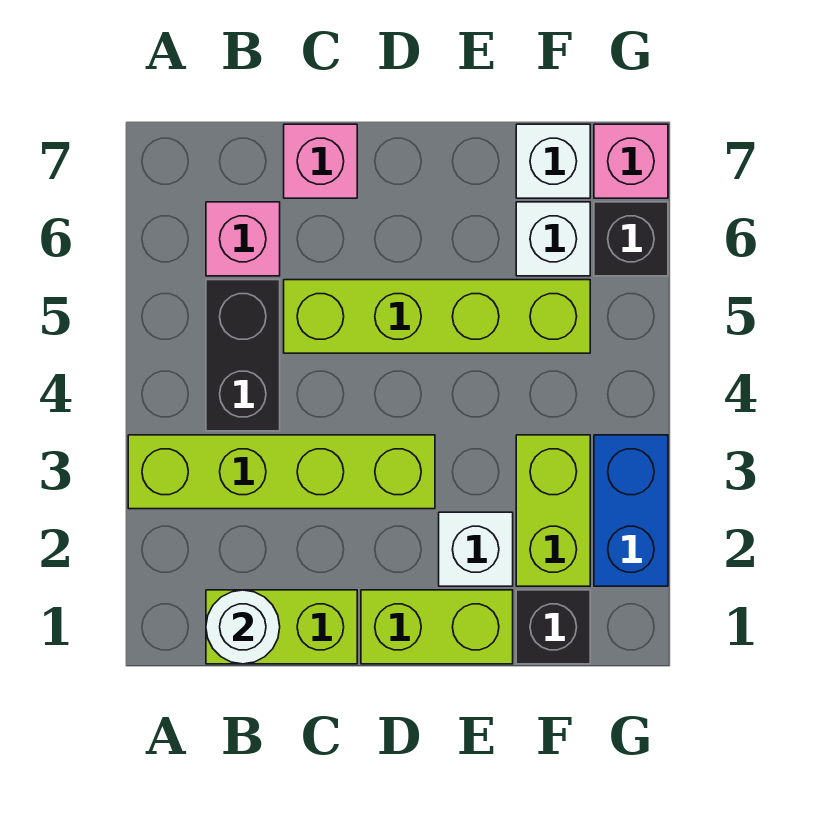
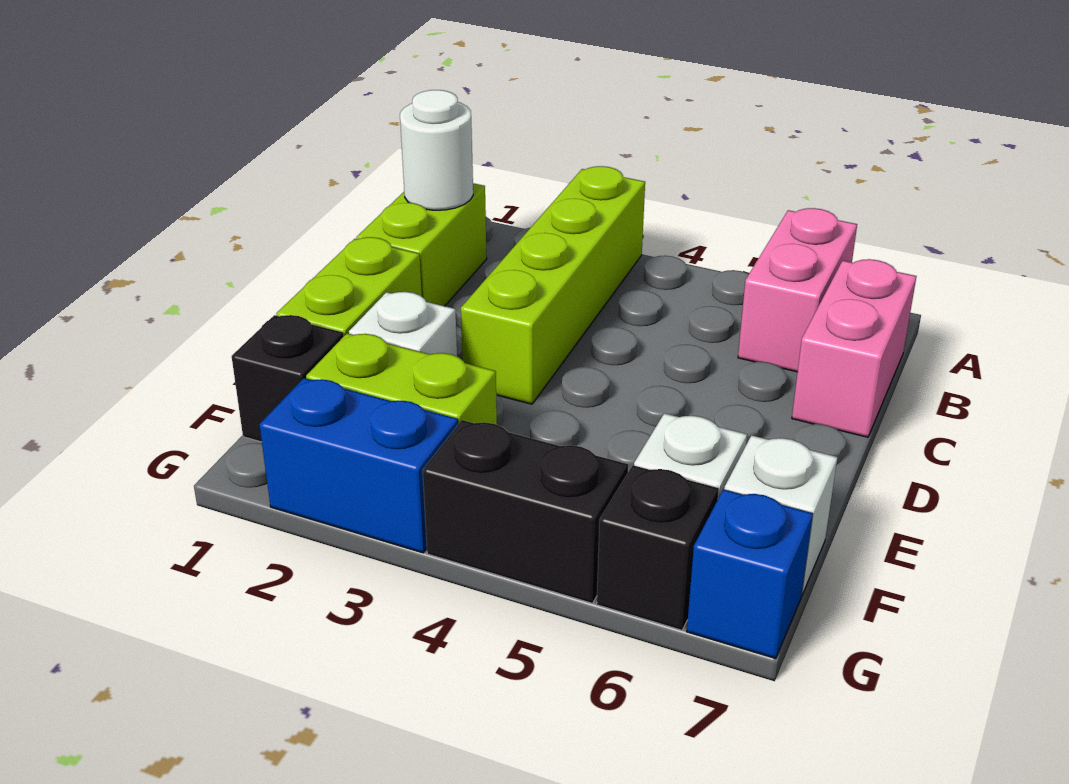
black brick B4:B5 level 1 -> black brick G4:G5 level 1
pink brick B6 level 1 -> pink brick A6:B6 level 1
lime brick C5:F5 level 1 -> none
pink brick C7 level 1 -> pink brick B7:C7 level 1
pink brick G7 level 1 -> blue brick G7 level 1

